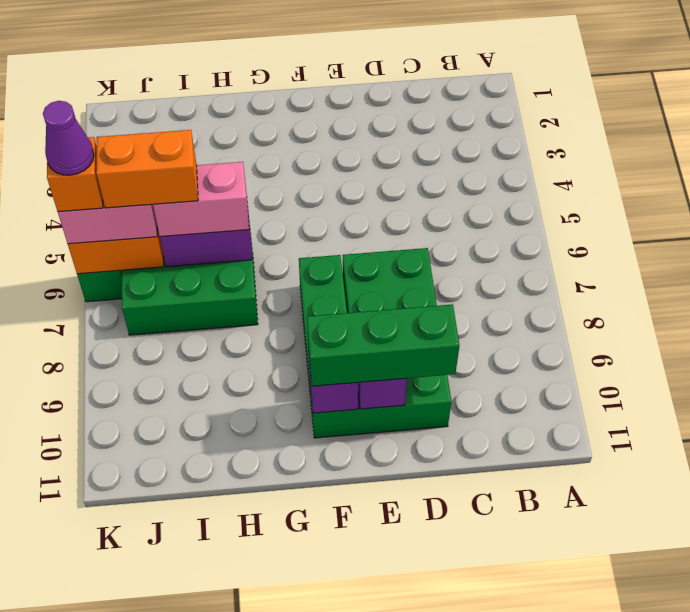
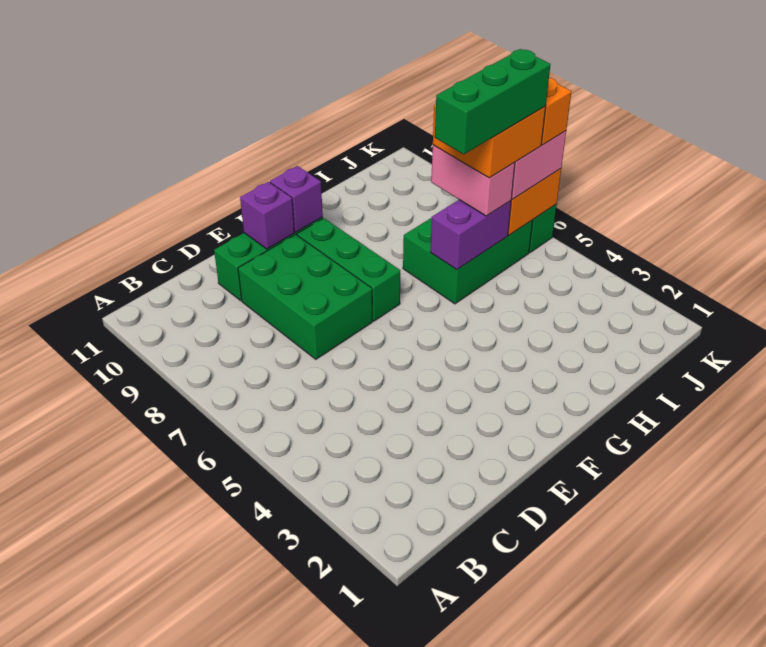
green brick D10:F10 level 3 -> green brick H6:J6 level 5
pink brick H6:I6 level 3 -> pink brick I6:I7 level 3
orange brick I6:J6 level 4 -> orange brick I6:J7 level 4
purple cone K6 level 5 -> none

